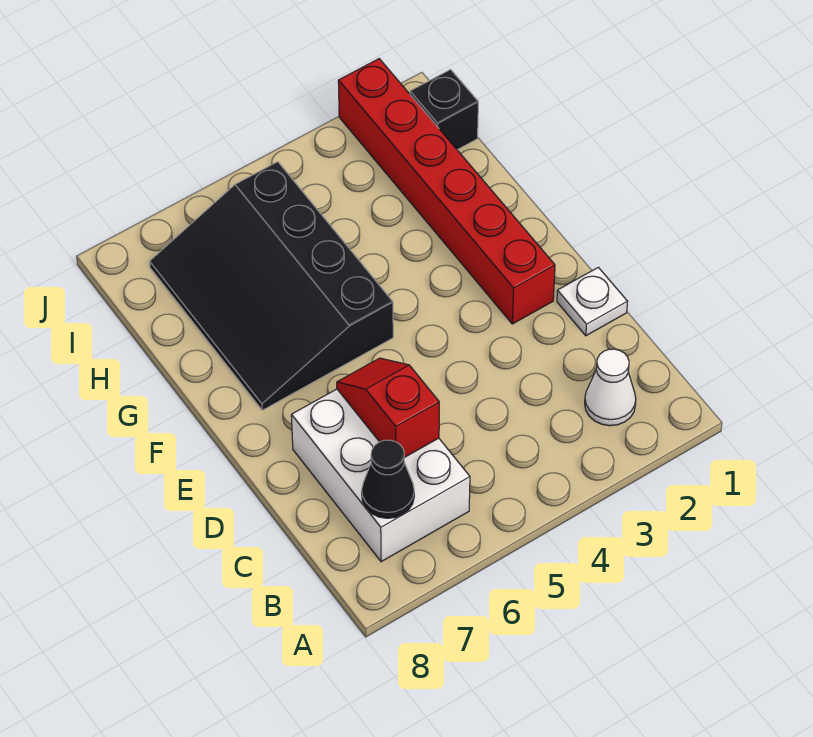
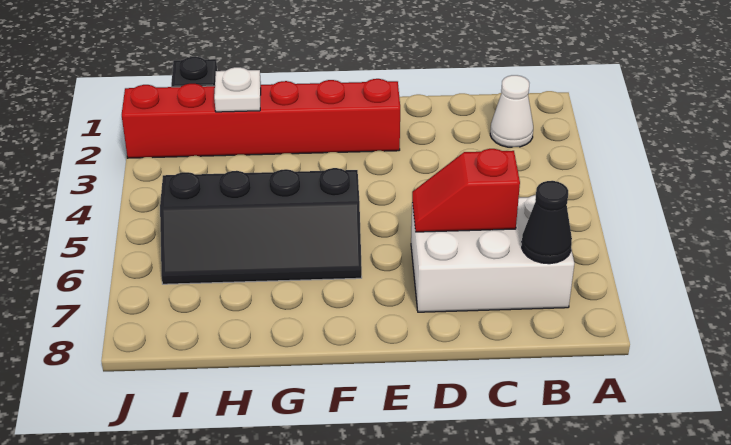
white plate D1 level 1 -> white plate H2 level 2
black slope F5:I7 level 1 top 5 -> black slope F5:I6 level 1 top 5

